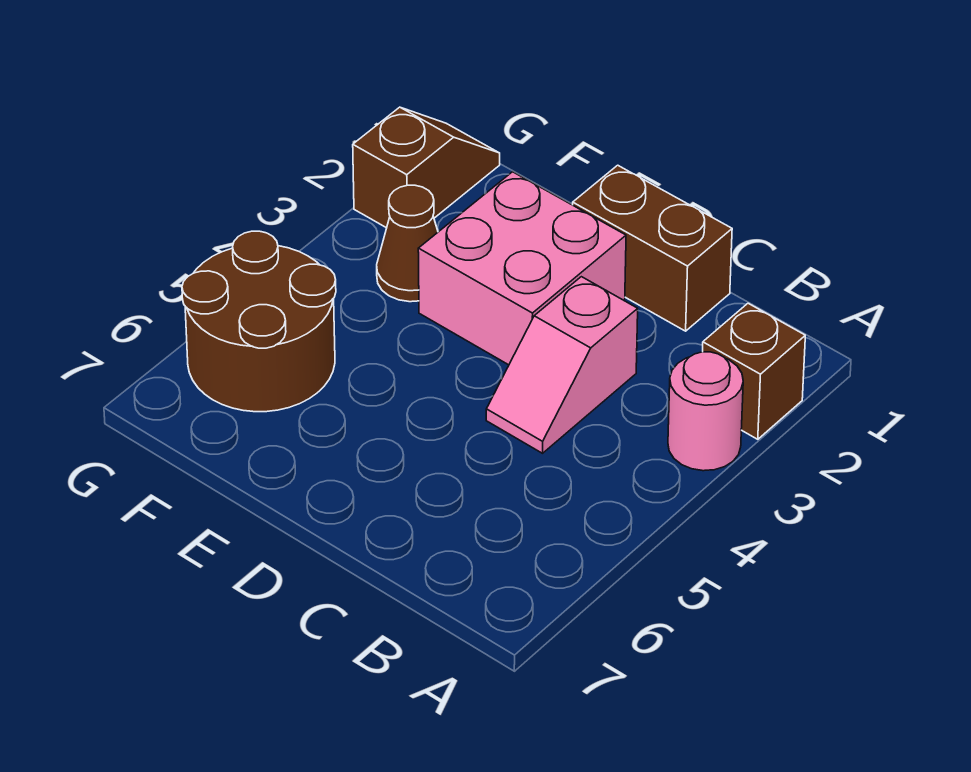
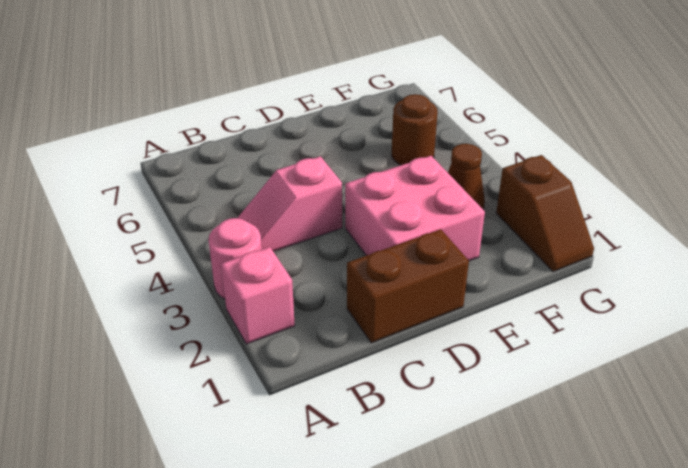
brown brick A2 level 1 -> pink brick A2 level 1
pink slope C3:C4 level 1 top 3 -> pink slope B4:C4 level 1 top C
brown round brick F5:G6 level 1 -> brown round brick F5 level 1

